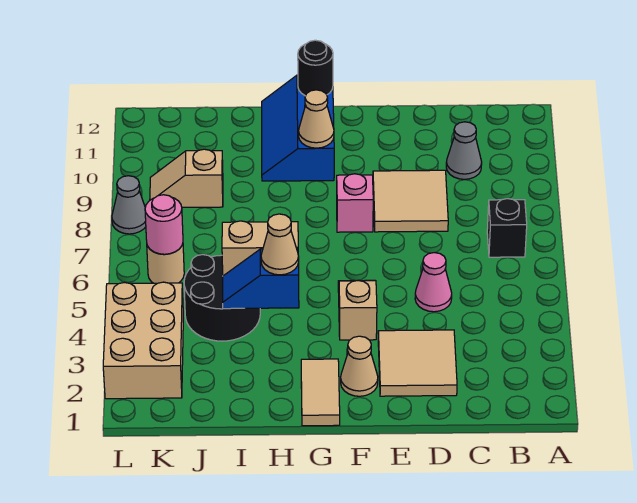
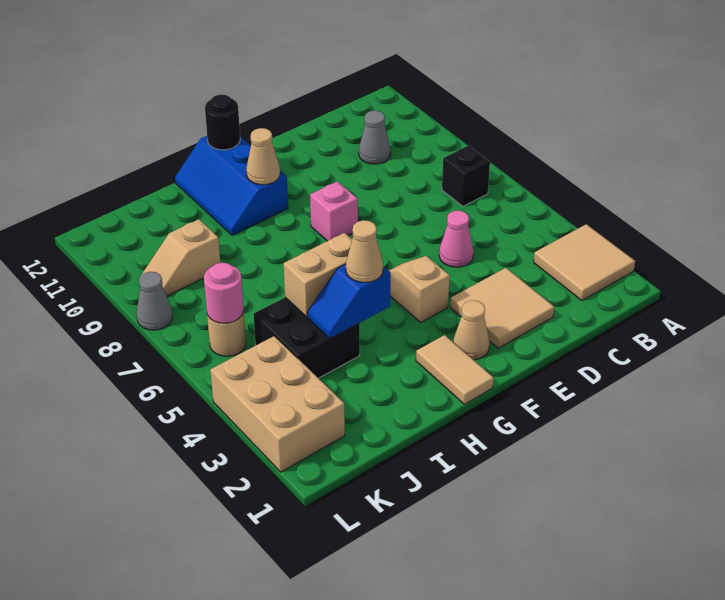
tan tile D8:E9 level 1 -> tan tile A2:B3 level 1
black round brick I4:J5 level 1 -> black brick I4:J5 level 1

